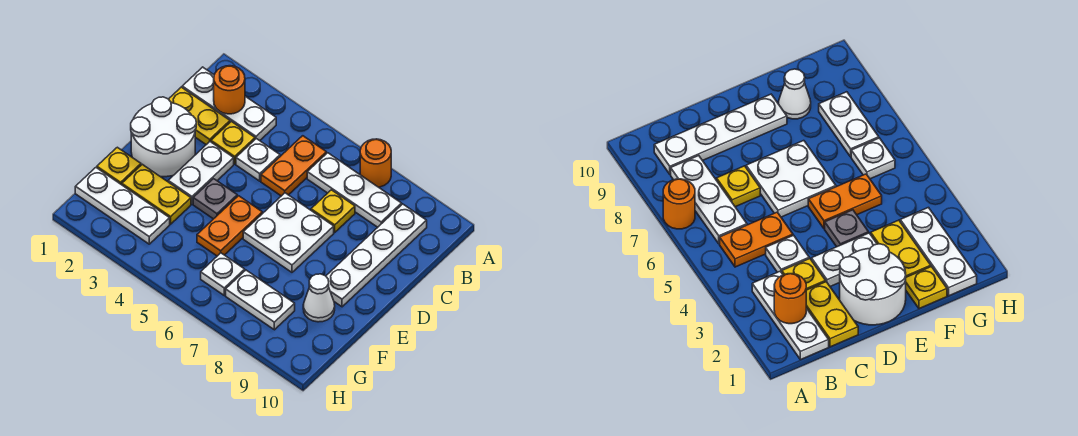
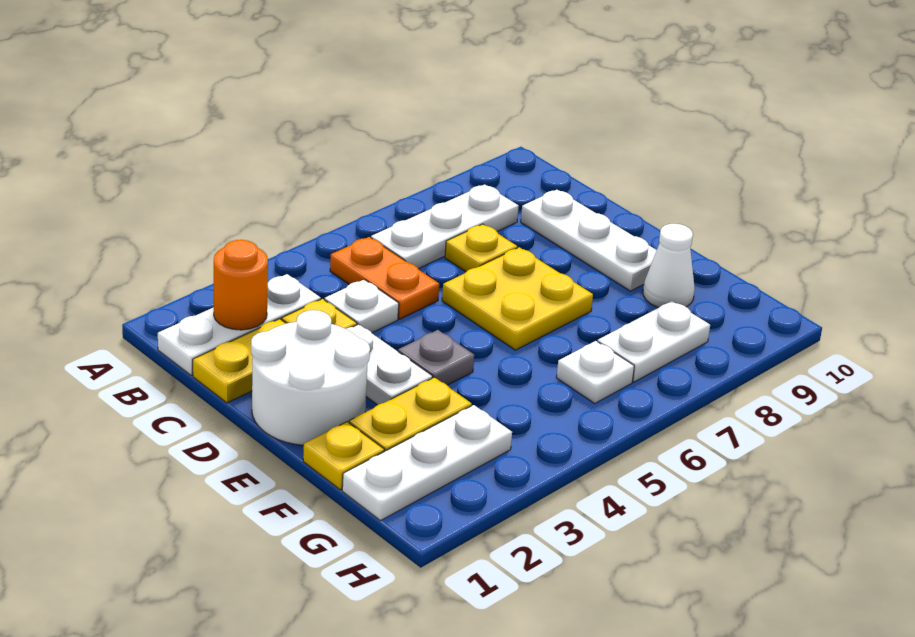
orange round brick A7 level 1 -> none
white plate B9:E9 level 1 -> white plate C9:E9 level 1
white plate D6:E7 level 1 -> yellow plate D6:E7 level 1
orange plate E5:F5 level 1 -> none

